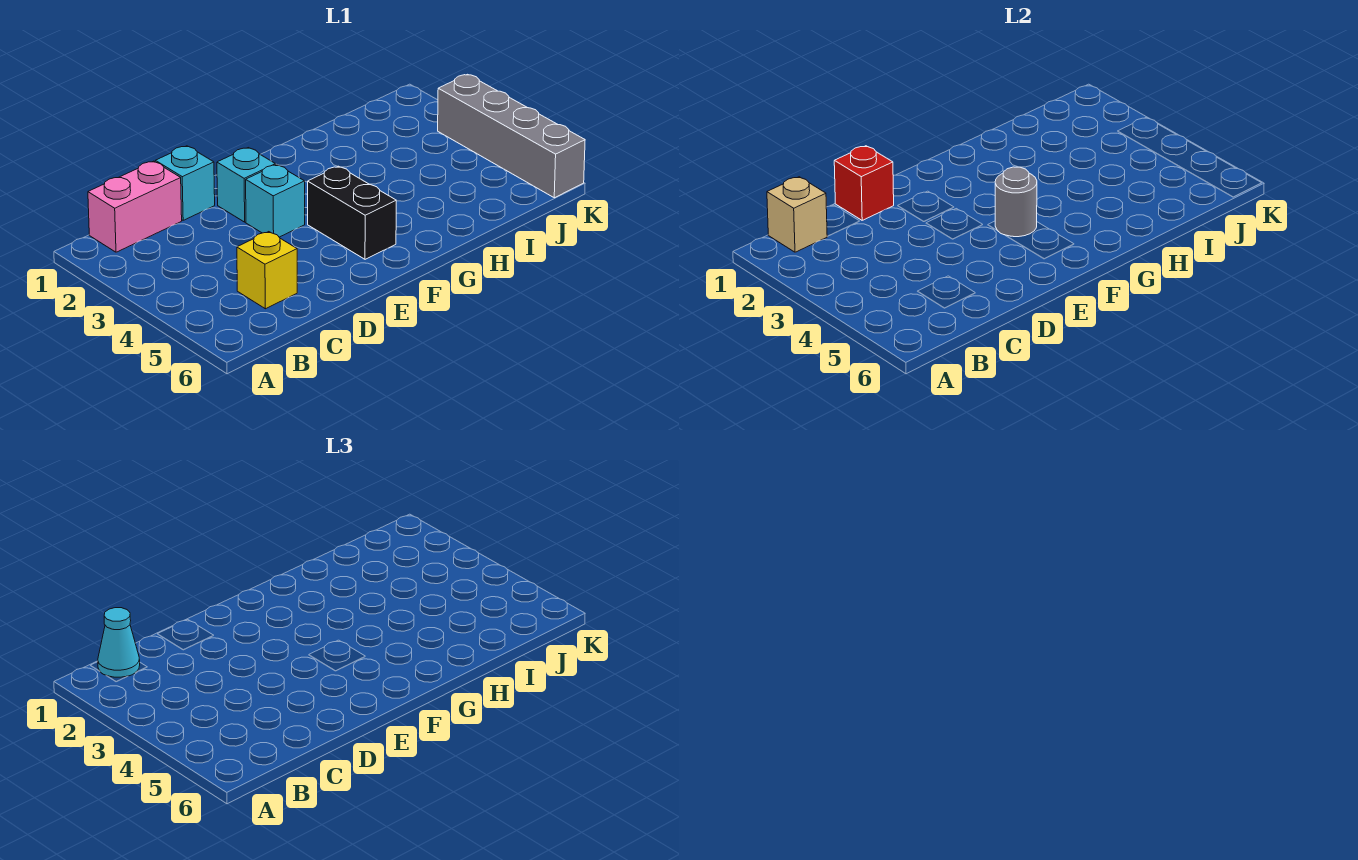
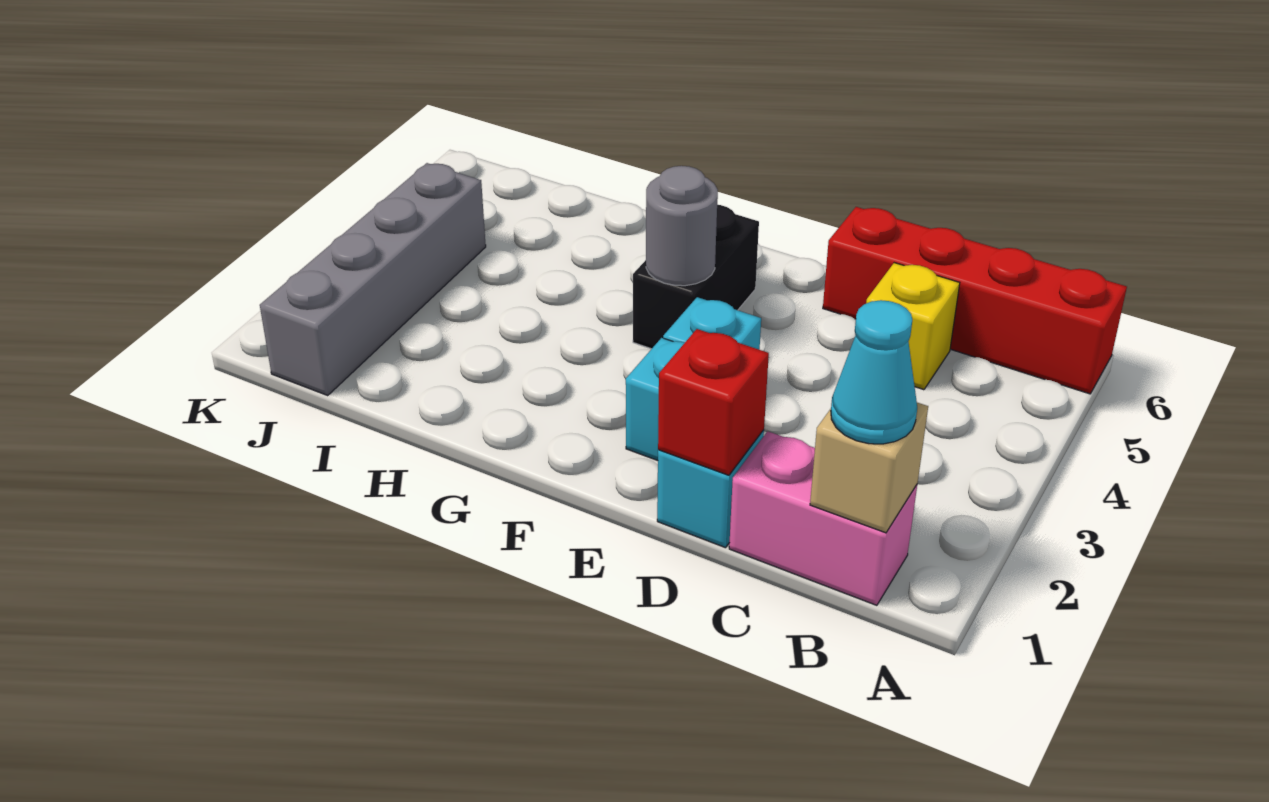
none -> red brick A6:D6 level 1
grey brick K3:K6 level 1 -> grey brick J1:J4 level 1

